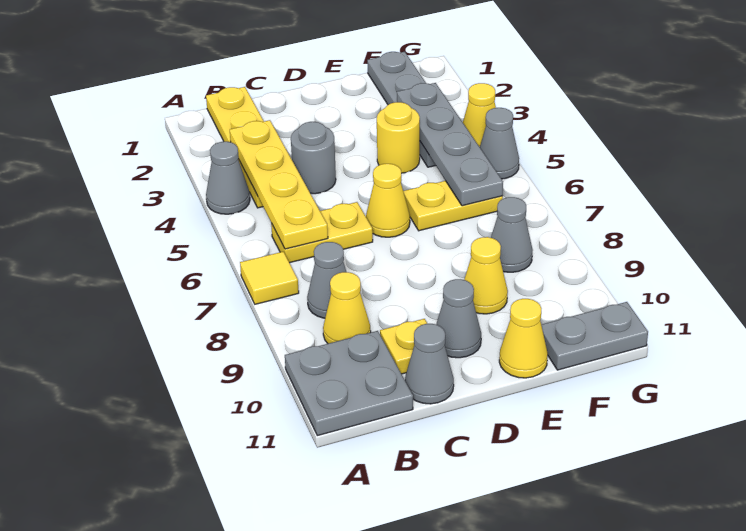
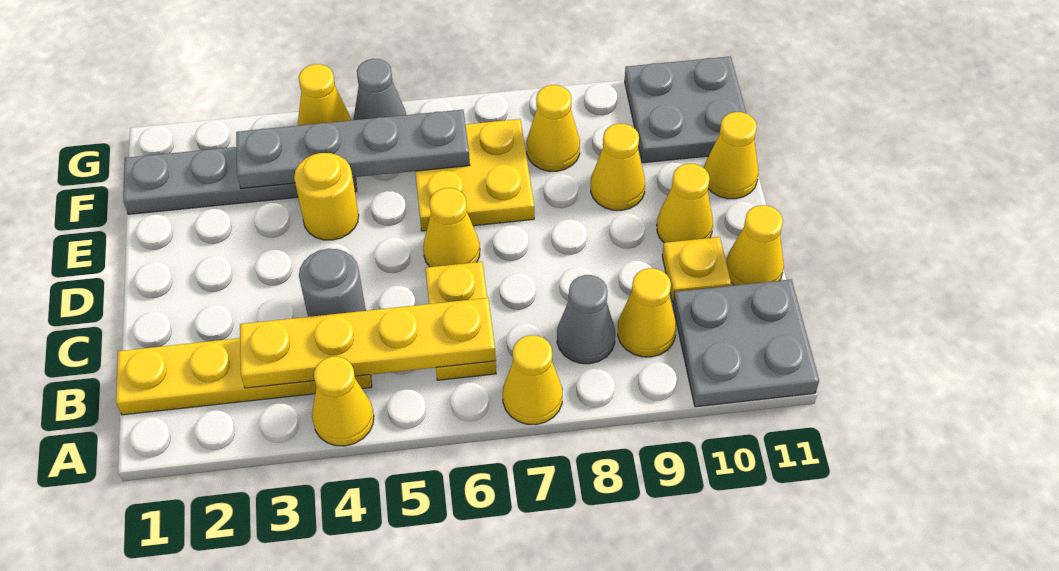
grey cone A4 level 1 -> yellow cone A4 level 1
yellow tile A7 level 1 -> yellow cone A7 level 1
grey cone C11 level 1 -> yellow cone C11 level 1
grey cone D10 level 1 -> yellow cone D10 level 1
yellow plate E6:F6 level 1 -> yellow plate E6:F7 level 1
grey cone F8 level 1 -> yellow cone F8 level 1
grey plate F11:G11 level 1 -> grey plate F10:G11 level 1

